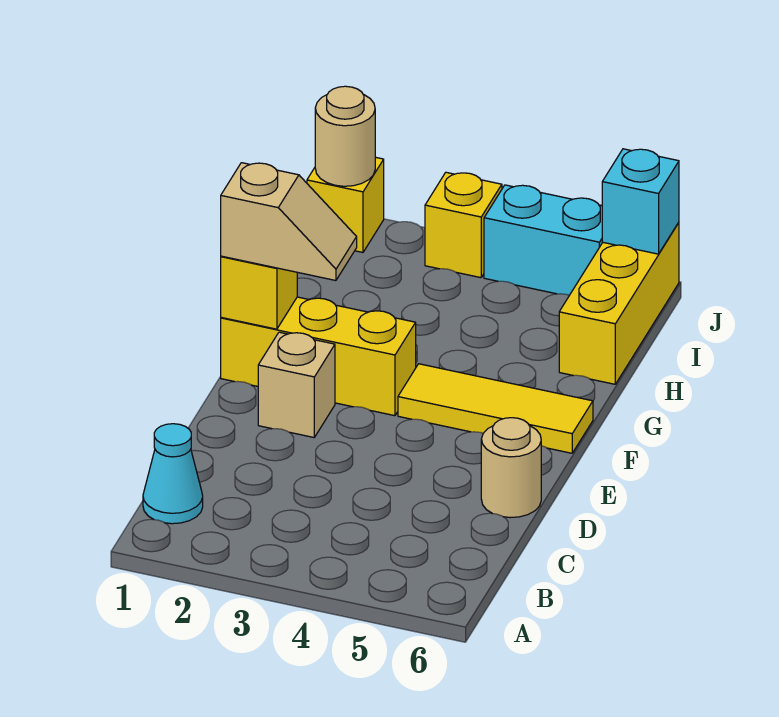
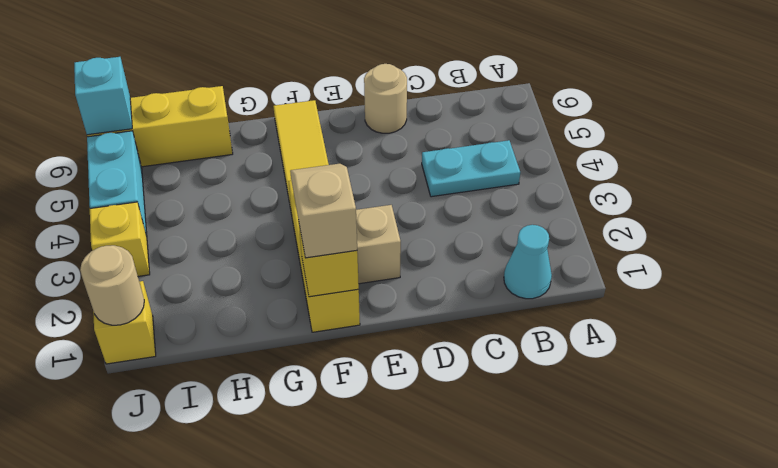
none -> cyan plate B4:C4 level 1

